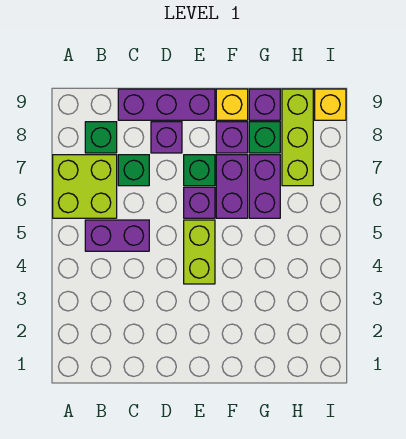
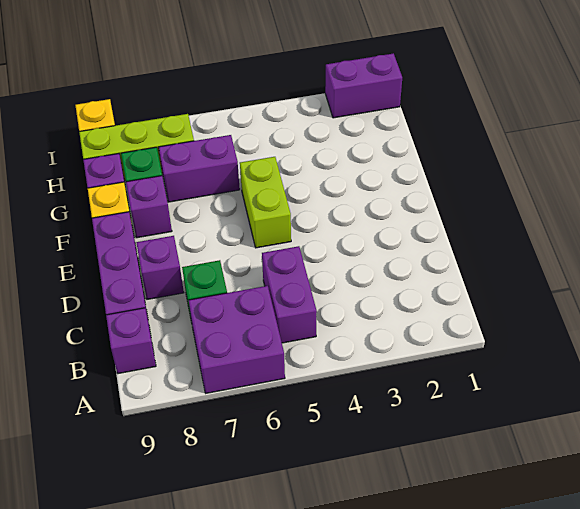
lime brick A6:B7 level 1 -> purple brick A6:B7 level 1
green brick B8 level 1 -> none
lime brick E4:E5 level 1 -> lime brick E5:F5 level 1
purple brick E6 level 1 -> purple brick B9 level 1
green brick E7 level 1 -> none
purple brick F6:F7 level 1 -> purple brick I1:I2 level 1

